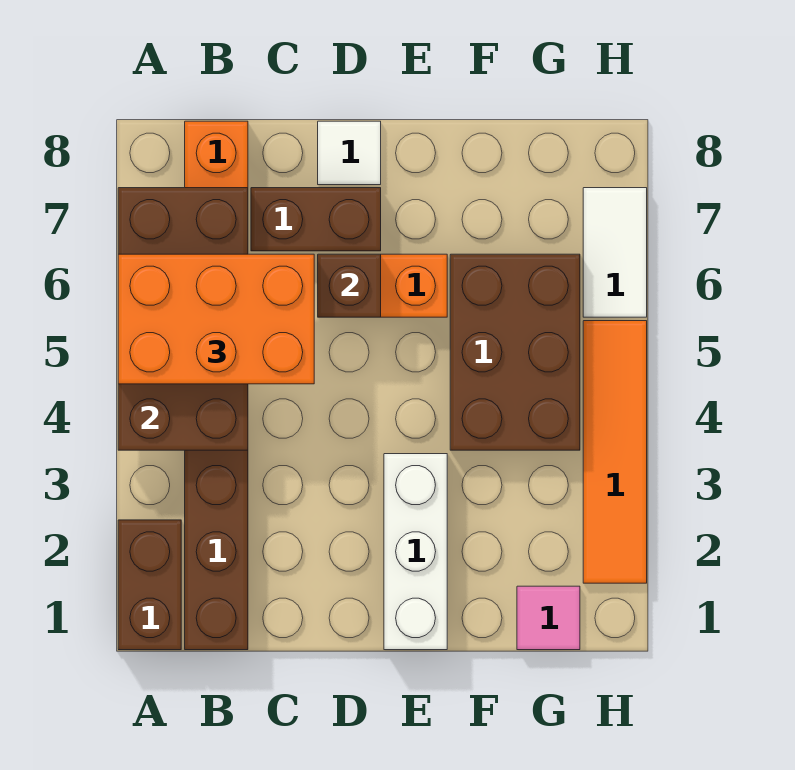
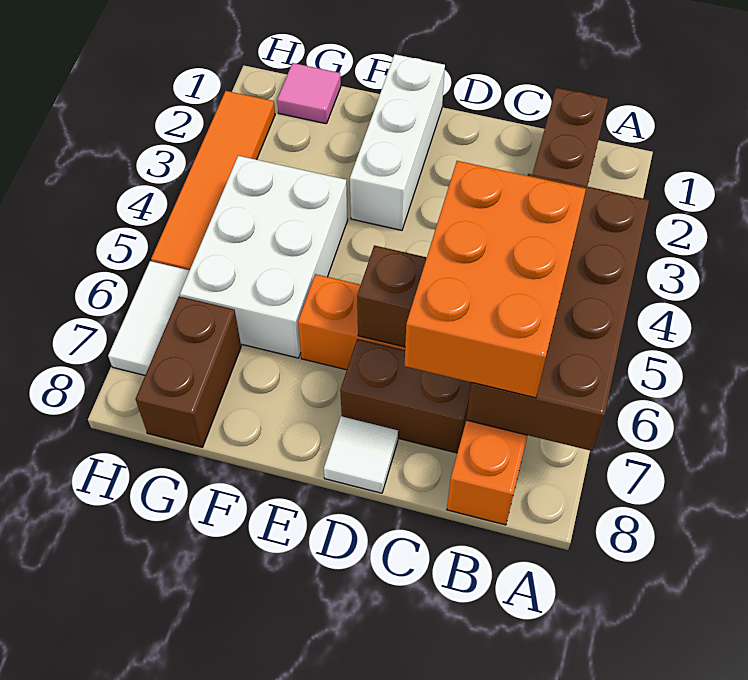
brown brick A1:A2 level 1 -> brown brick G7:G8 level 1
orange brick A5:C6 level 3 -> orange brick B5:C7 level 3
brown brick F4:G6 level 1 -> white brick F4:G6 level 1

